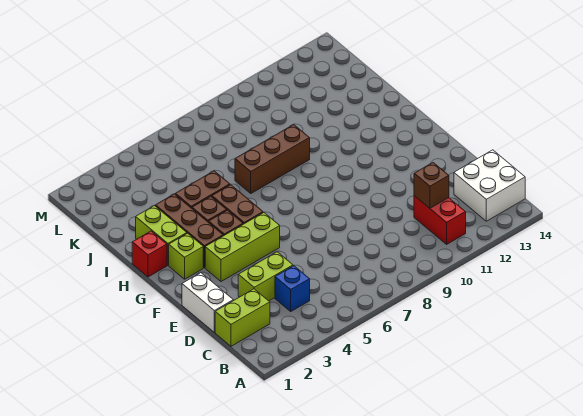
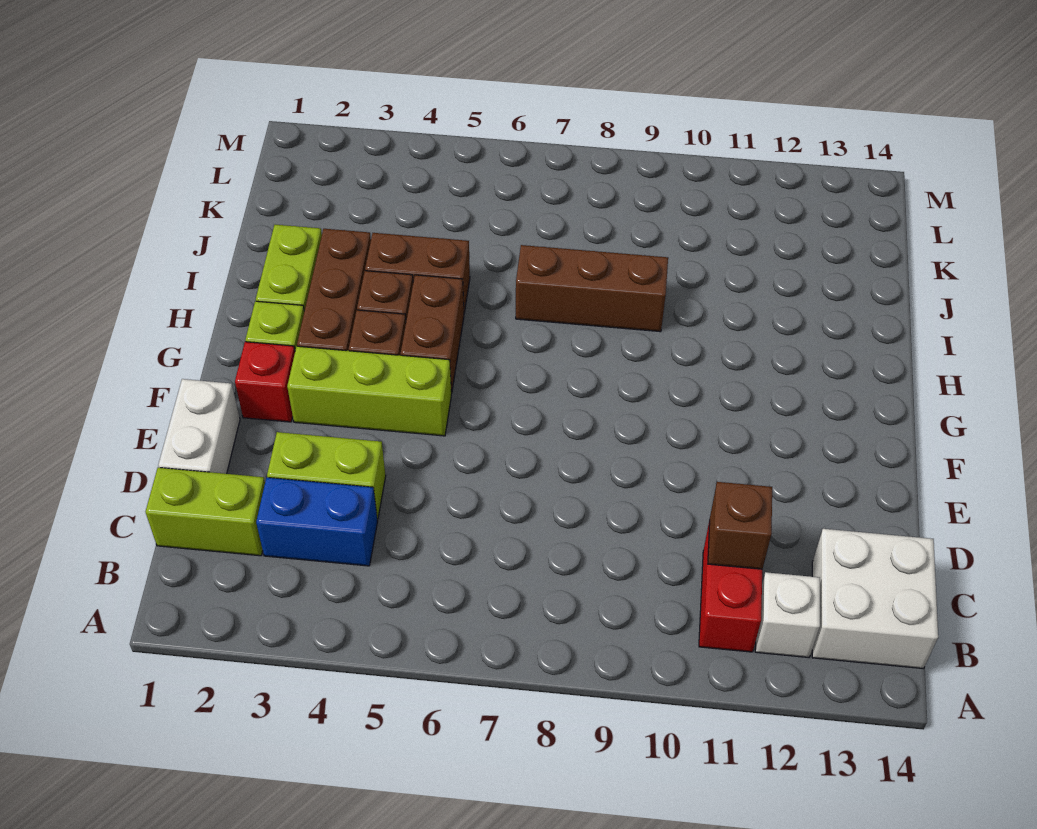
none -> white brick B12 level 1
blue brick C4 level 1 -> blue brick C3:C4 level 1
red brick H1 level 1 -> red brick F2 level 1

